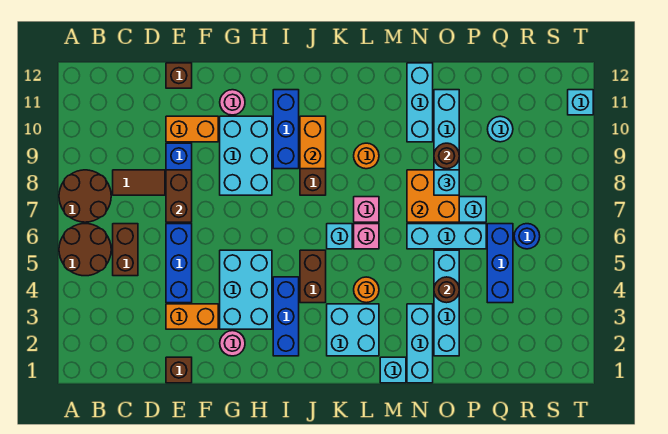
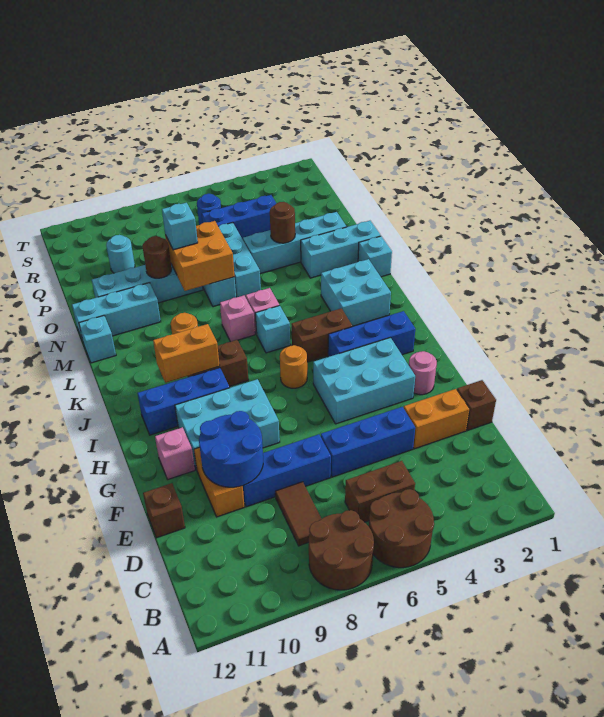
orange brick E3:F3 level 1 -> orange brick E2:E3 level 1
brown brick E7:E8 level 2 -> none
none -> blue round brick E9:F10 level 2
pink round brick G11 level 1 -> pink brick G11 level 1
orange round brick L4 level 1 -> orange round brick I6 level 1
cyan brick T11 level 1 -> cyan brick M12 level 1

